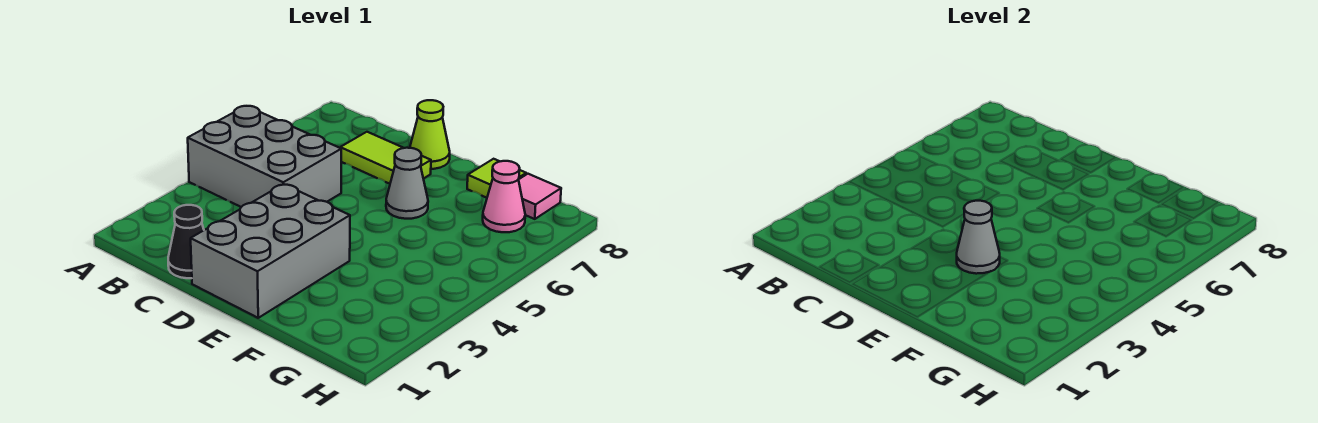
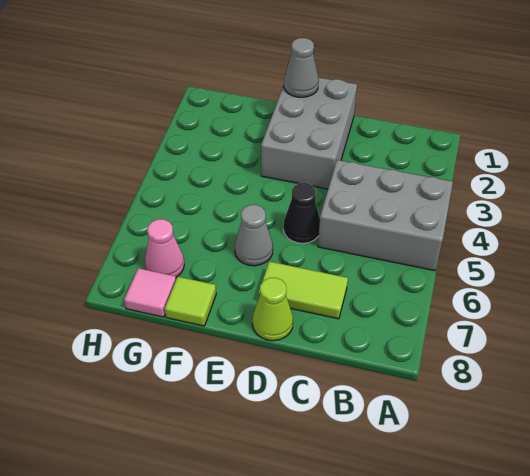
black cone C1 level 1 -> black cone D5 level 1
grey cone E3 level 2 -> grey cone E1 level 2

